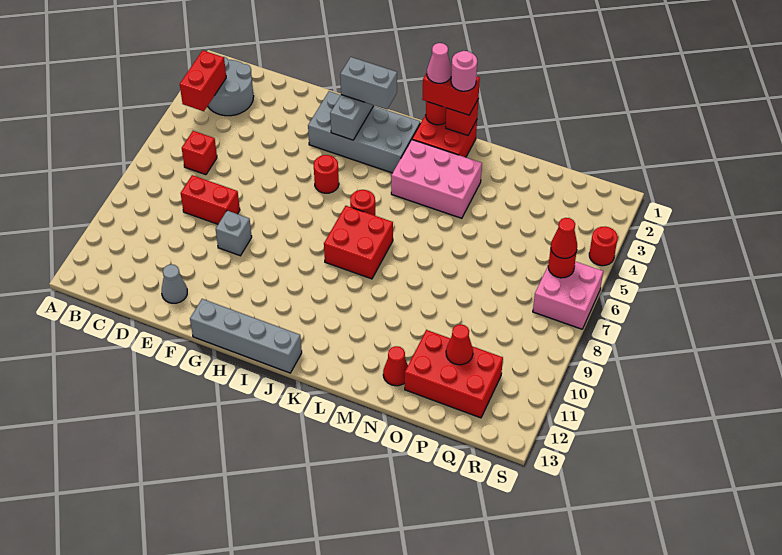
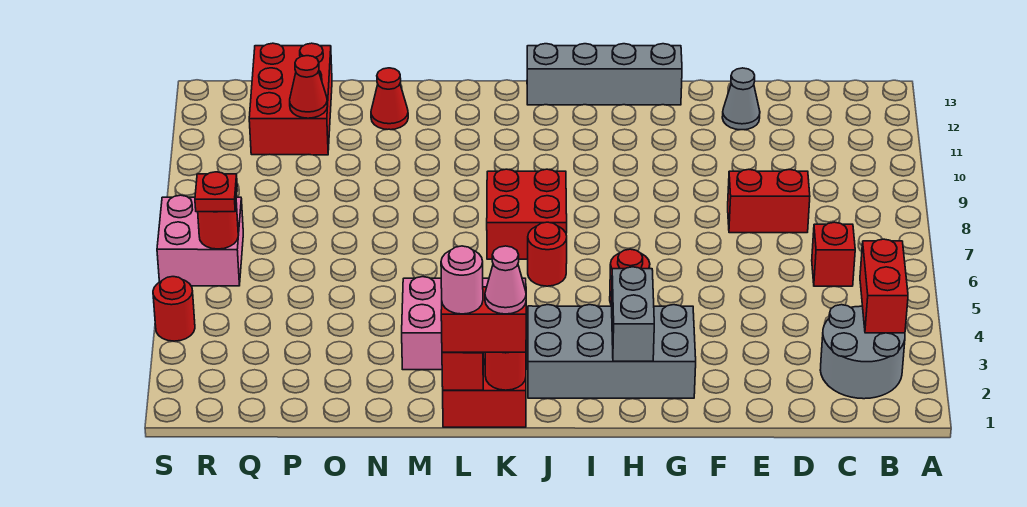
grey brick F9 level 1 -> none
grey brick H2:I2 level 3 -> none
red brick O11:Q12 level 1 -> red brick P11:Q13 level 1
red cone R6 level 3 -> red plate R6 level 3

